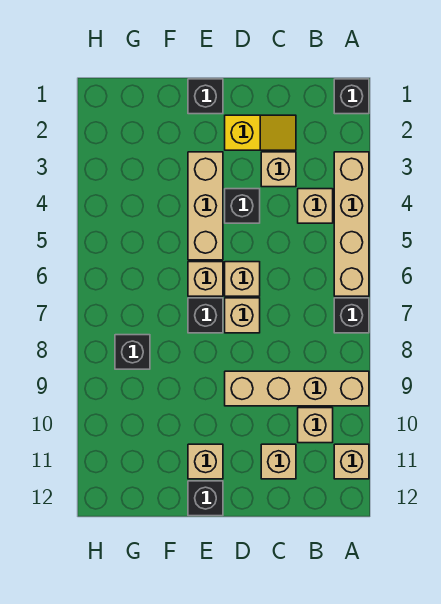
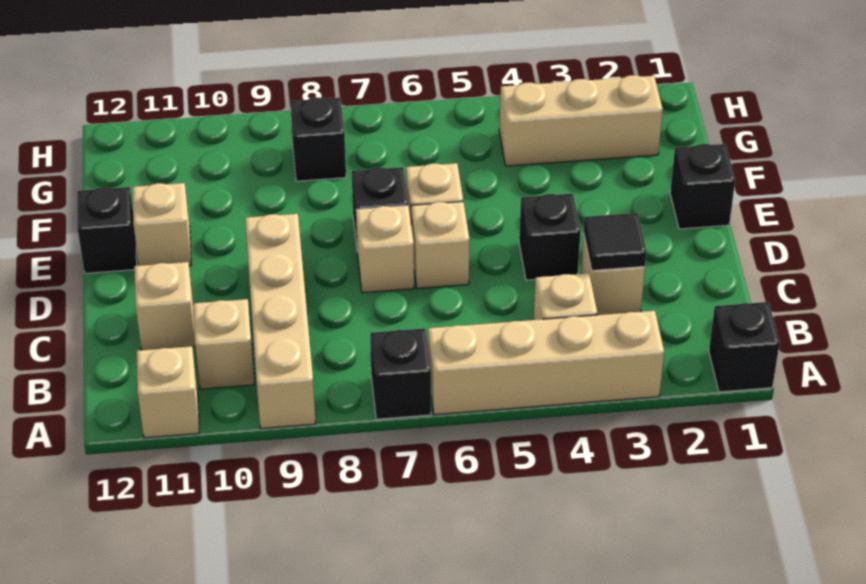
yellow slope C2:D2 level 1 top D -> none
none -> black tile C3 level 2
tan brick E3:E5 level 1 -> tan brick G2:G4 level 1

